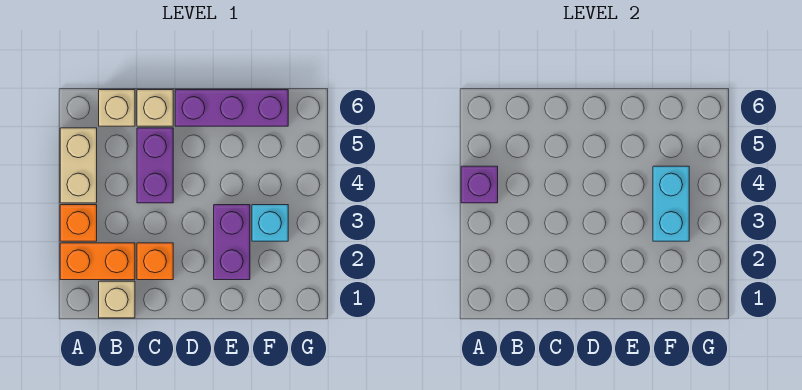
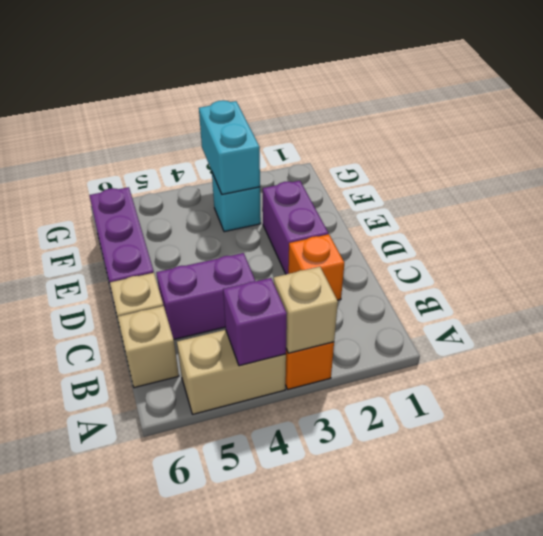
orange brick A2:B2 level 1 -> none
tan brick B1 level 1 -> tan brick A3 level 2
purple brick E2:E3 level 1 -> purple brick D2:E2 level 1
cyan brick F3:F4 level 2 -> cyan brick F3:G3 level 2

